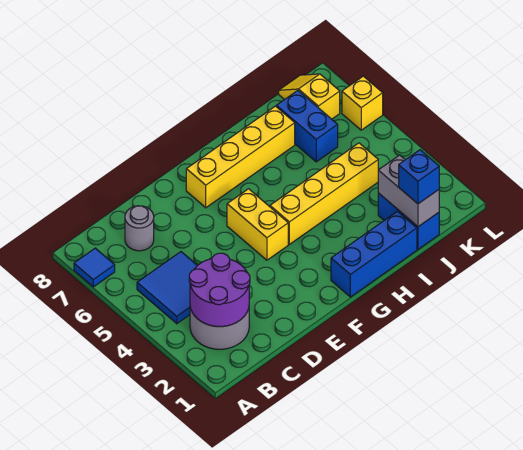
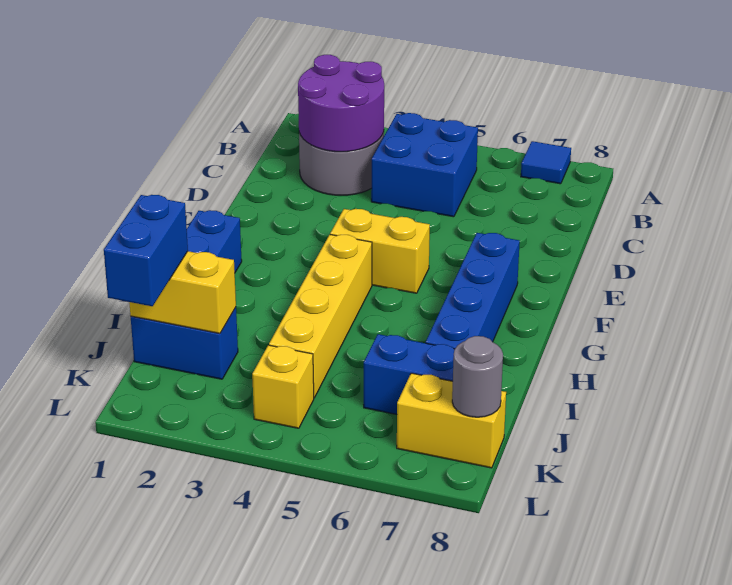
blue tile B4:C5 level 1 -> blue brick B4:C5 level 1
grey round brick C7 level 1 -> grey round brick K8 level 2
yellow brick F7:I7 level 1 -> blue brick F7:I7 level 1
grey brick J1:J2 level 2 -> yellow brick J1:J2 level 2
blue brick J1 level 3 -> blue brick J1:K1 level 3
yellow slope K7:K8 level 1 top 7 -> yellow brick K7:K8 level 1
yellow brick L6 level 1 -> yellow brick K4 level 1

